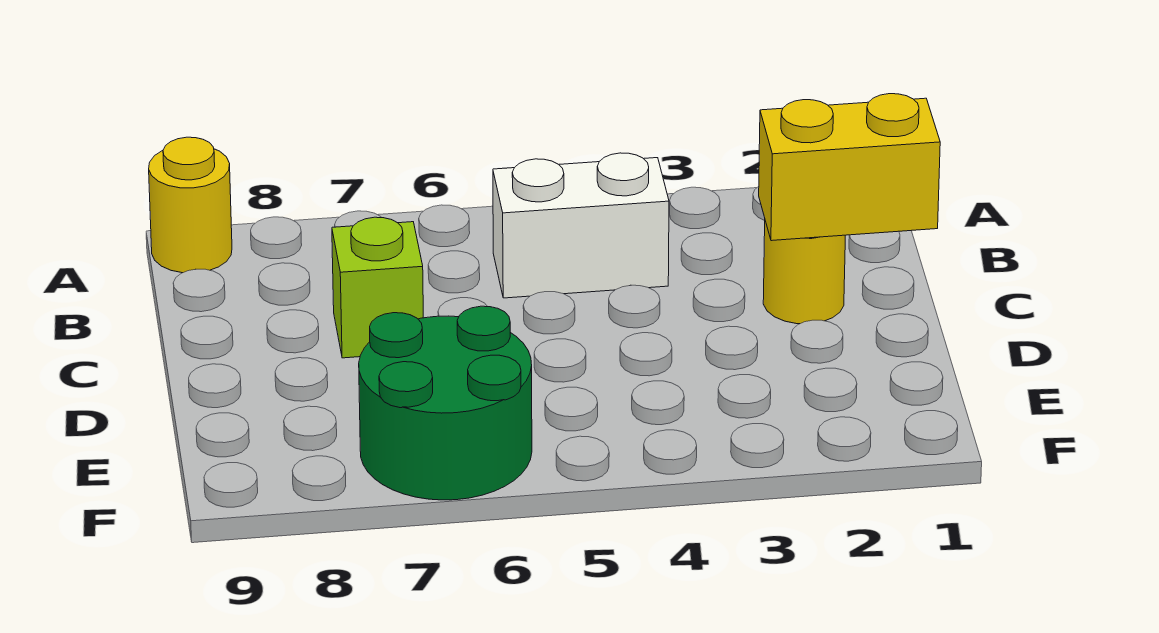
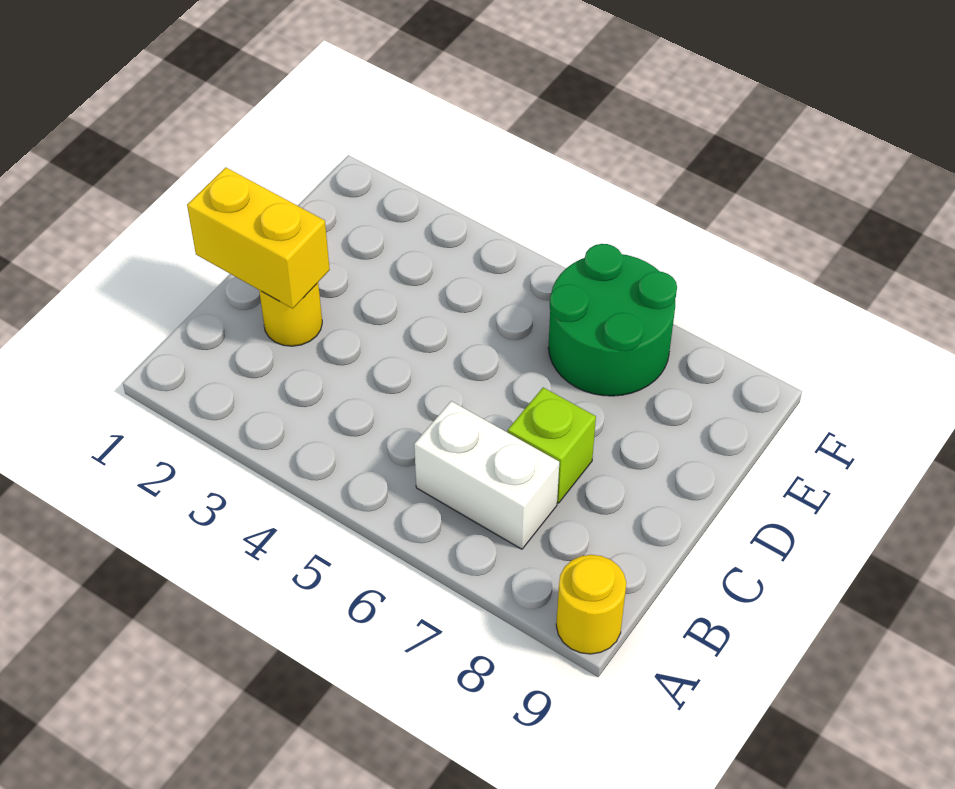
white brick B4:B5 level 1 -> white brick B6:B7 level 1

